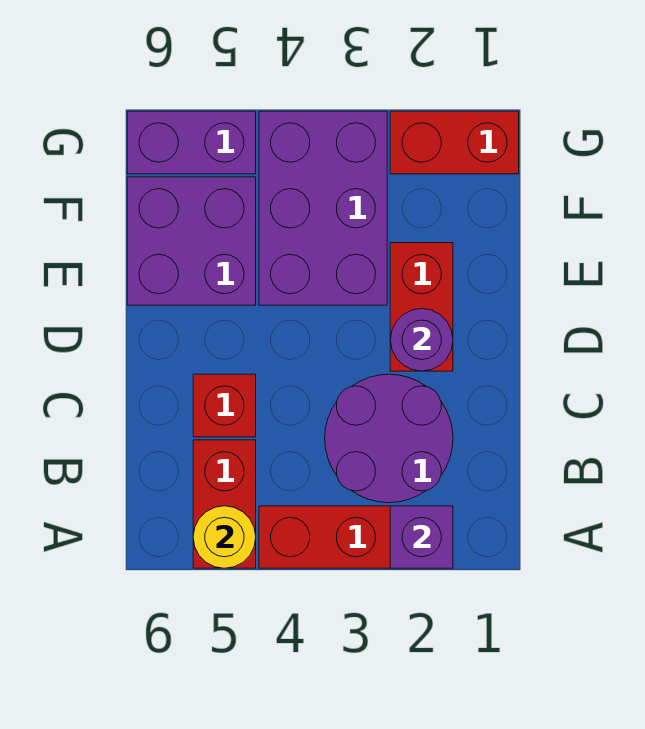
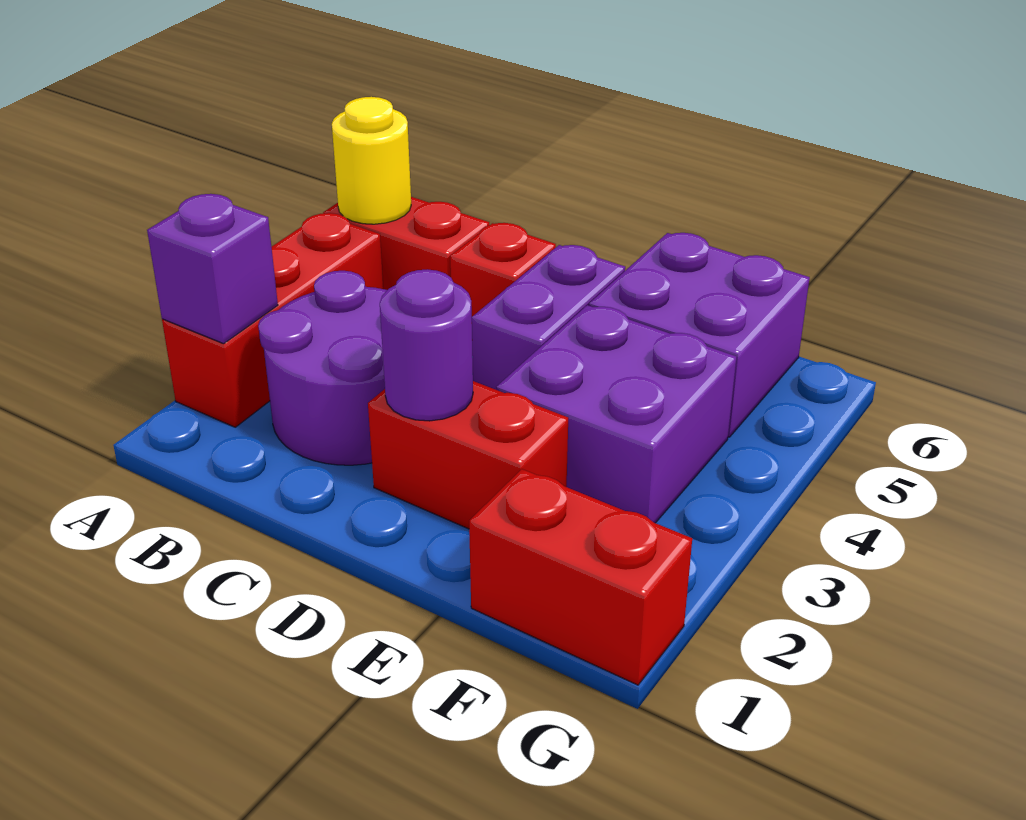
purple brick E3:G4 level 1 -> purple brick E3:F4 level 1
red brick G1:G2 level 1 -> red brick F1:G1 level 1
purple brick G5:G6 level 1 -> purple brick D4:D5 level 1

